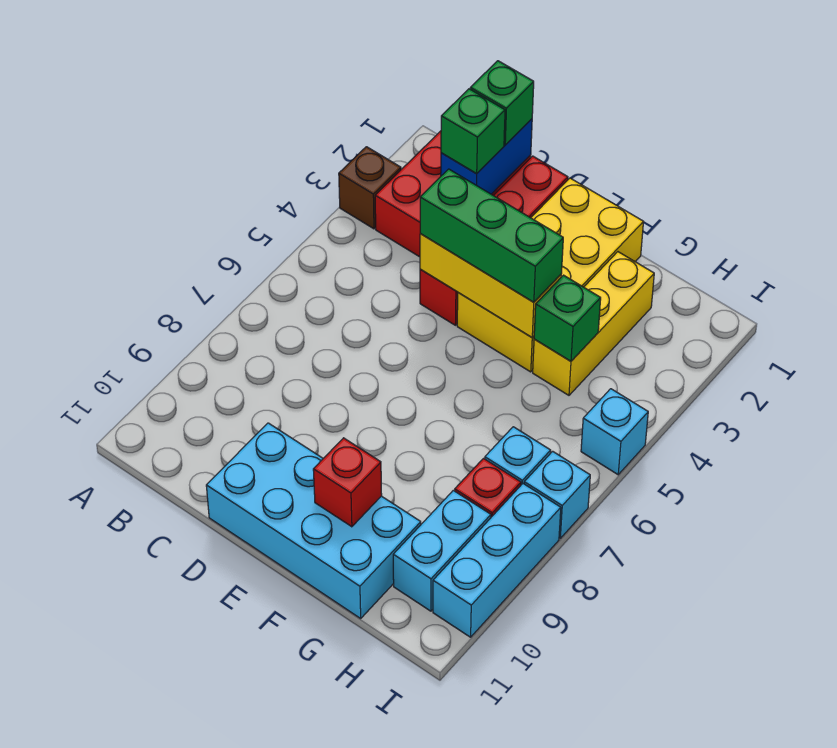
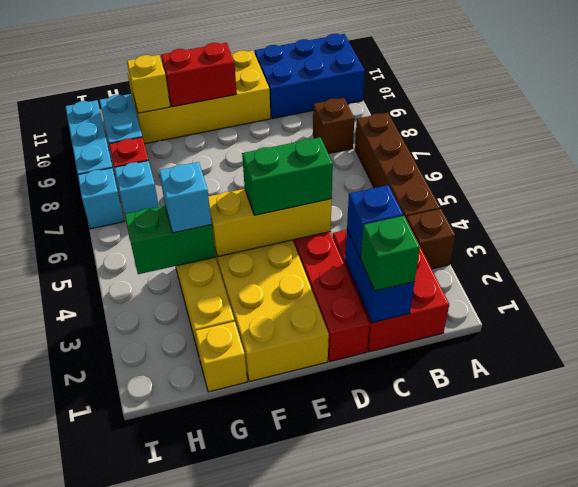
none -> brown brick A4:A7 level 1
none -> blue brick A10:C11 level 1
none -> brown brick B8 level 1
green brick C2 level 3 -> blue brick C2 level 3
green brick D4:F4 level 3 -> green brick D4:E4 level 3
cyan brick D10:G11 level 1 -> yellow brick D10:G11 level 1
red brick F10 level 2 -> red brick E10:F10 level 2
none -> yellow brick G1 level 1
green brick G4 level 2 -> green brick G4:H4 level 2
none -> yellow brick G10 level 2
cyan brick I5 level 1 -> cyan brick G4 level 3

